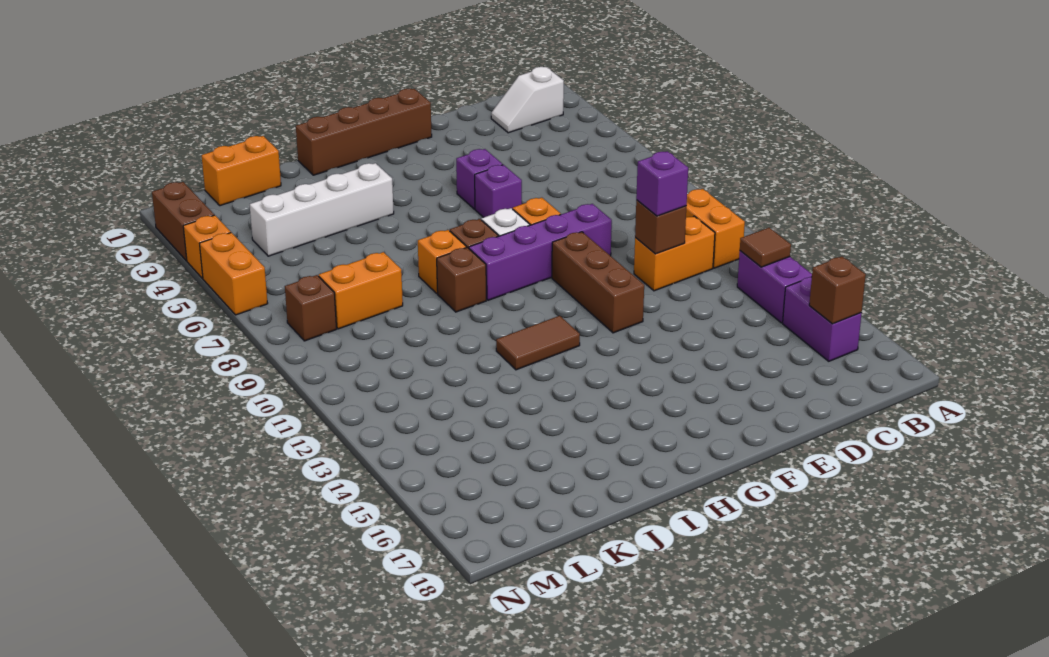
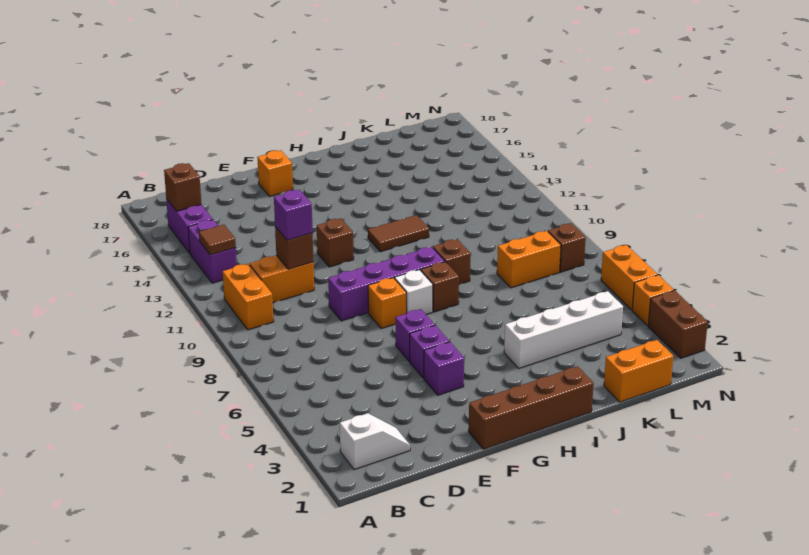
none -> purple brick F4 level 1
brown brick F10:F12 level 1 -> brown brick F12 level 1
orange brick I8 level 1 -> orange brick F17 level 1

